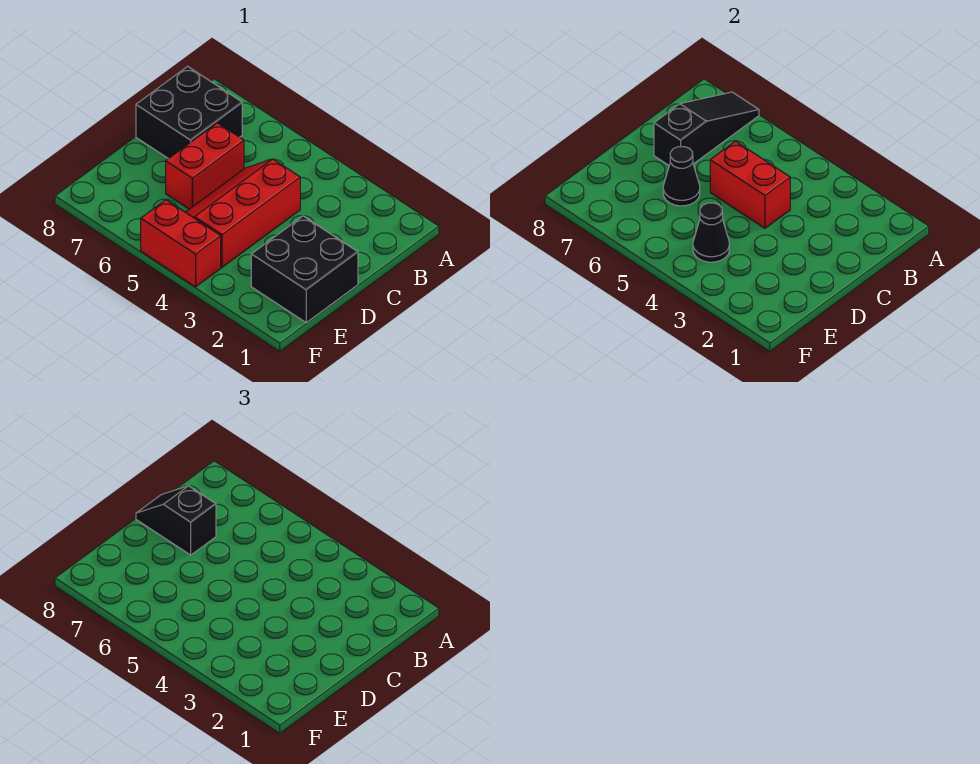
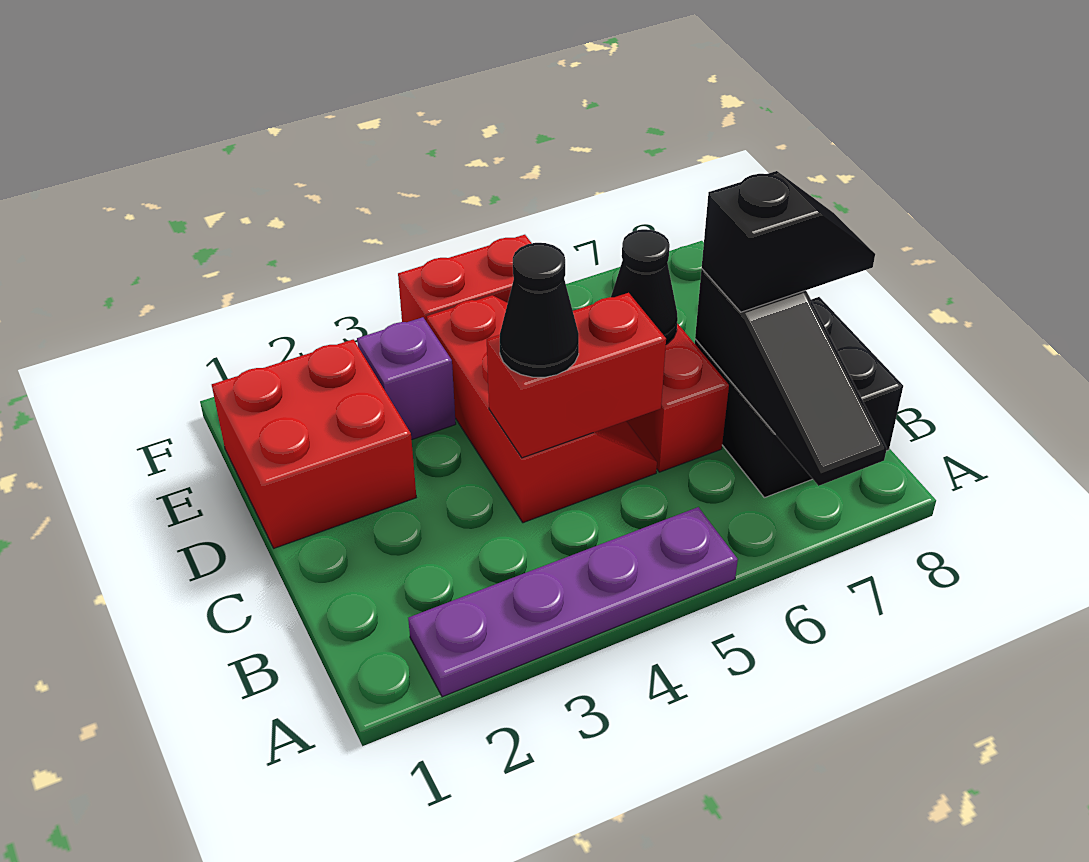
none -> purple plate A2:A5 level 1
black brick D1:E2 level 1 -> red brick D1:E2 level 1
none -> purple brick E3 level 1
black cone E4 level 2 -> black cone C4 level 3

